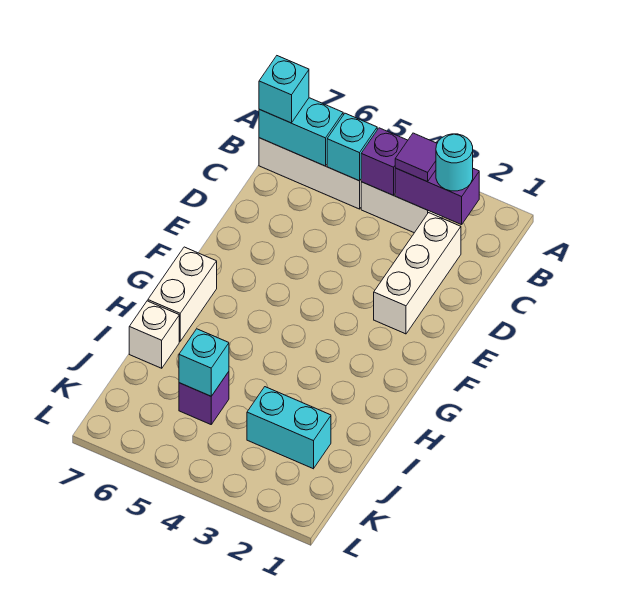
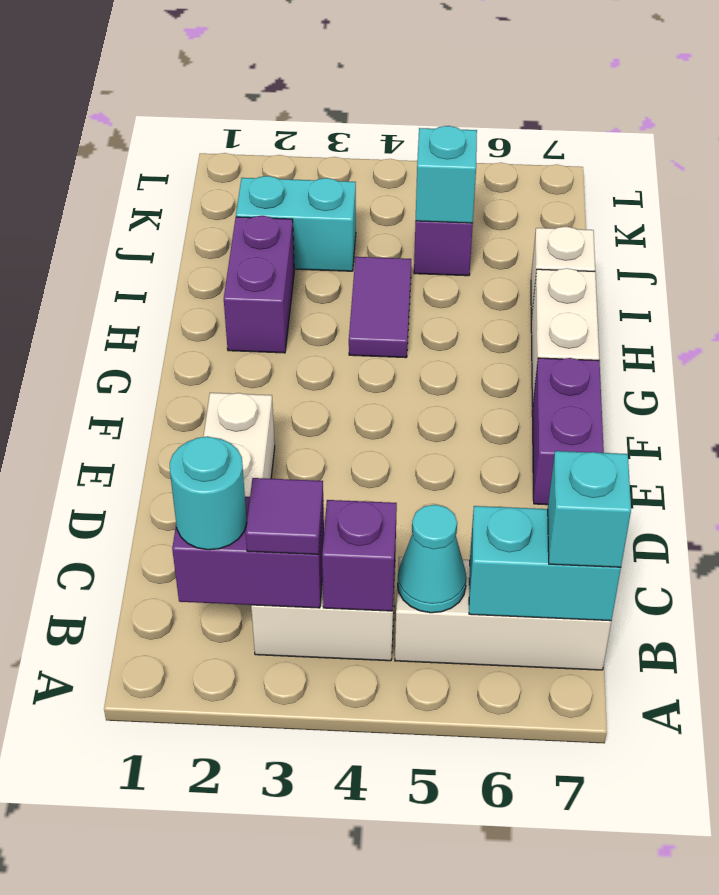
cyan brick B5 level 2 -> cyan cone B5 level 2
none -> purple brick E7:F7 level 1
none -> purple brick H2:I2 level 1
none -> purple tile H4:I4 level 1

